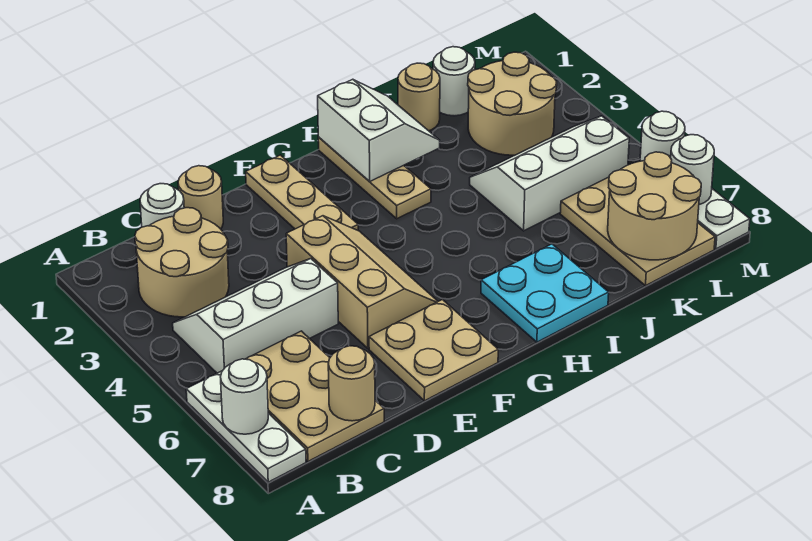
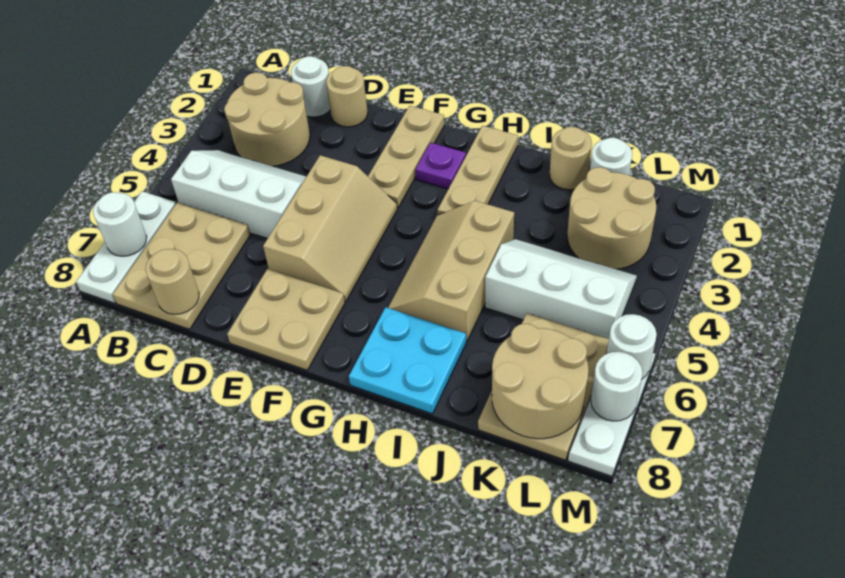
none -> purple plate G2 level 1
white slope H1:I2 level 2 top H -> none
none -> tan slope H4:I6 level 1 top I

